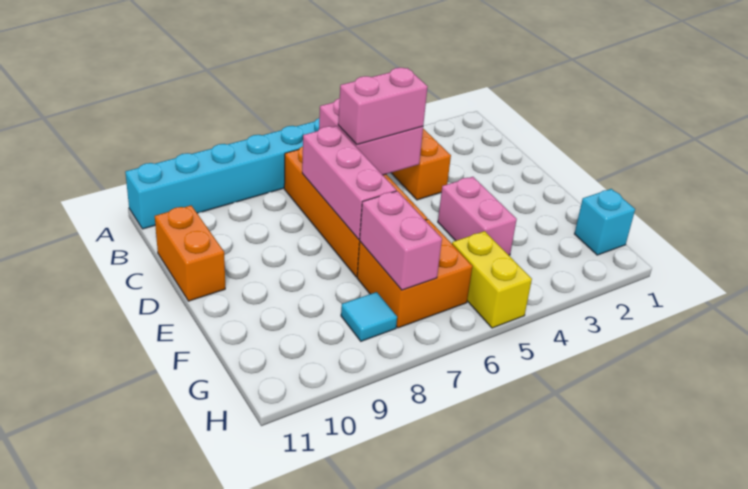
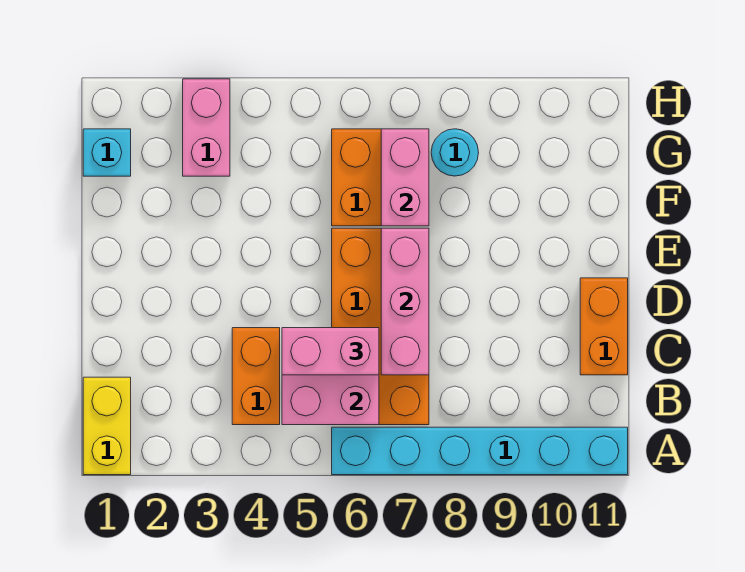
pink brick E4:F4 level 1 -> pink brick G3:H3 level 1
yellow brick G5:H5 level 1 -> yellow brick A1:B1 level 1
cyan tile G8 level 1 -> cyan round brick G8 level 1

